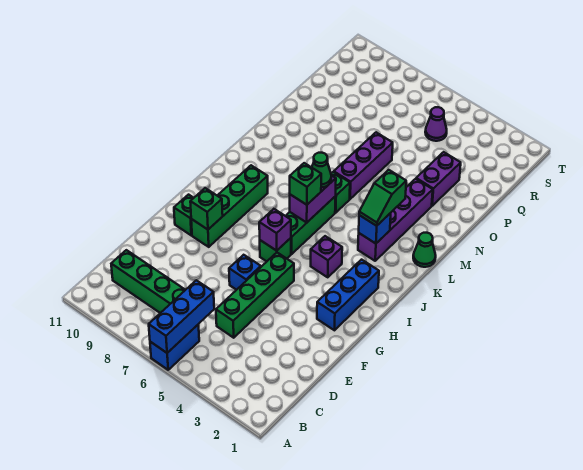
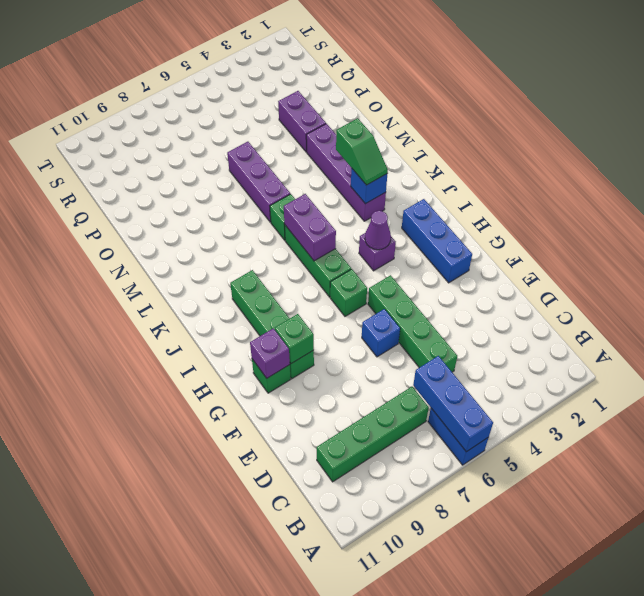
purple brick H6 level 2 -> purple brick G10 level 2
green brick J6 level 3 -> none
green cone K6 level 3 -> none
green cone L1 level 1 -> none
purple cone R5 level 1 -> purple cone I4 level 2

